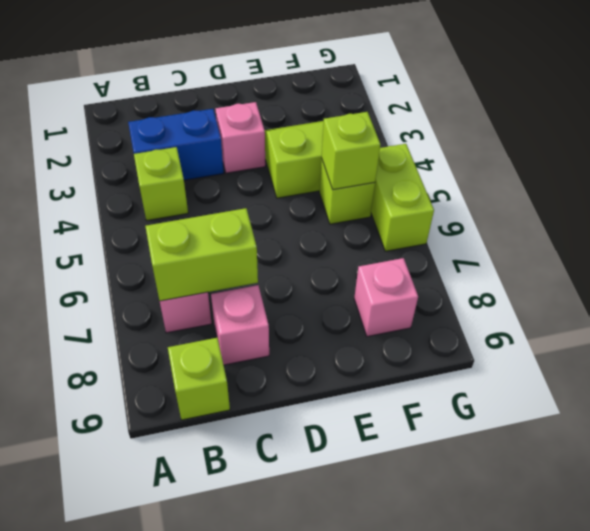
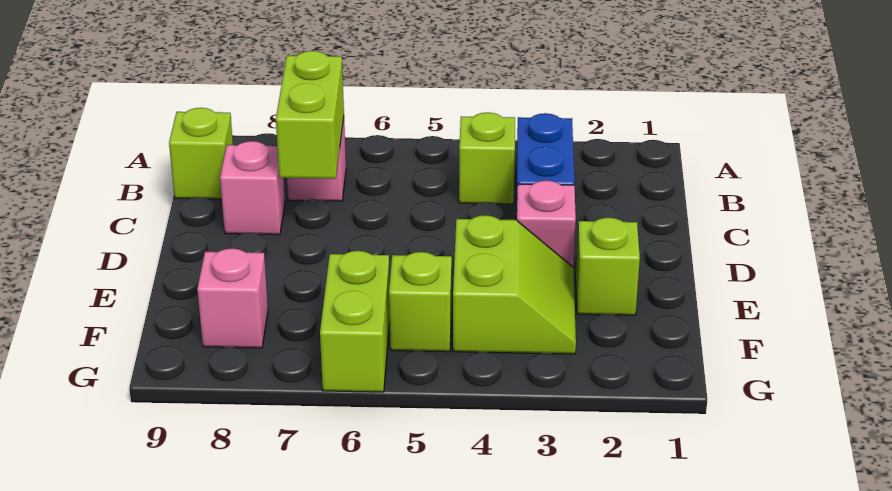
lime brick F5 level 2 -> lime brick E2 level 1
lime brick G5:G6 level 1 -> lime brick F6:G6 level 1

